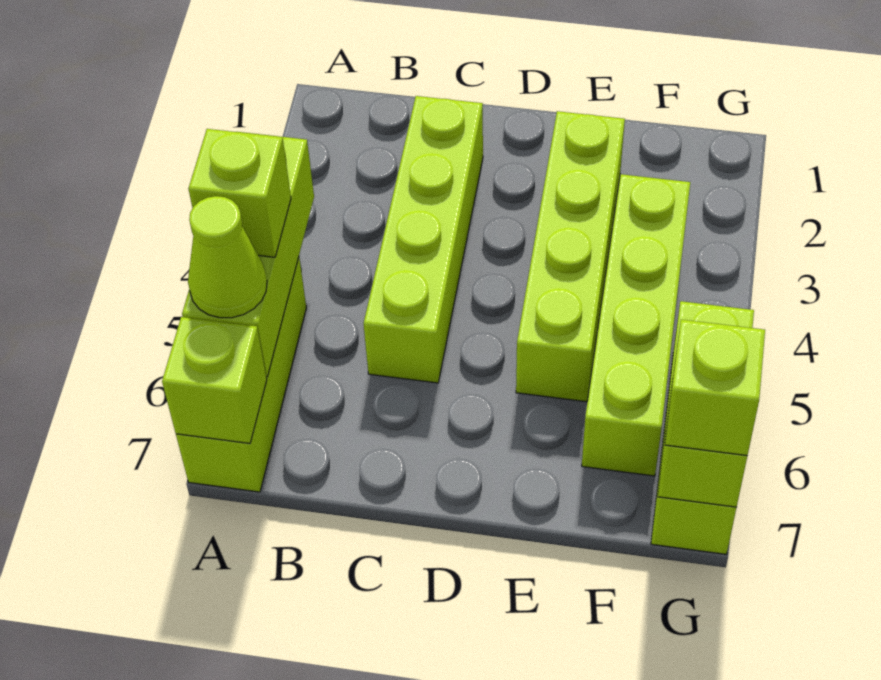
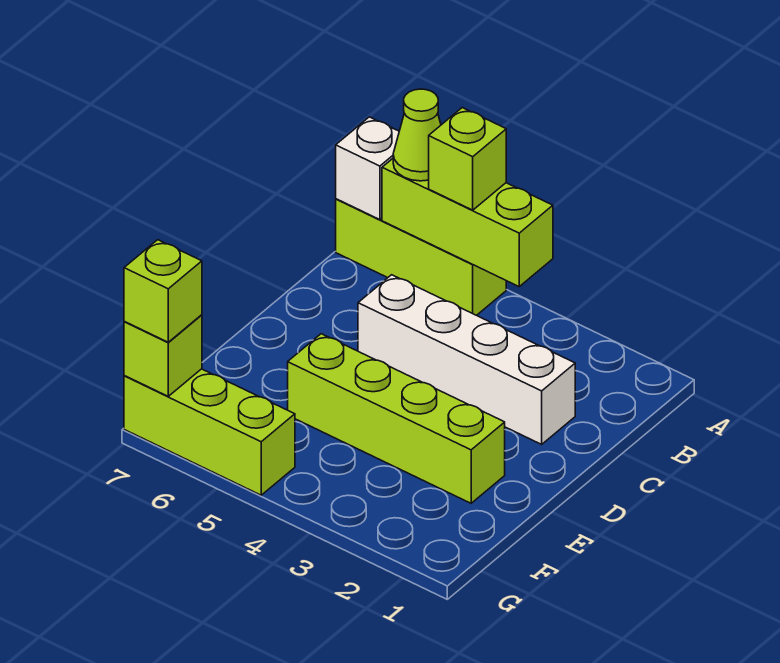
lime brick A7 level 2 -> white brick A7 level 2
lime brick C2:C5 level 1 -> white brick C2:C5 level 1
lime brick F3:F6 level 1 -> none

